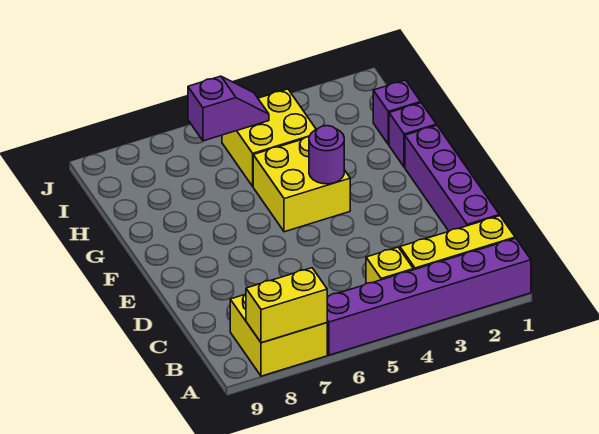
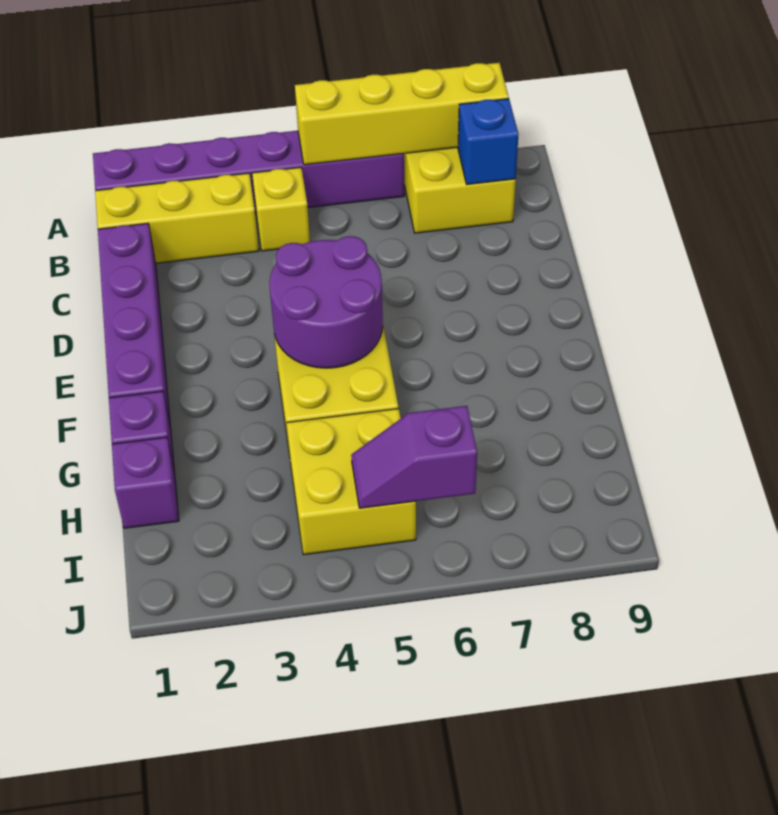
yellow brick A7:A8 level 2 -> yellow brick A5:A8 level 2
none -> blue brick B8 level 2
purple round brick F4 level 2 -> purple round brick E4:F5 level 2

